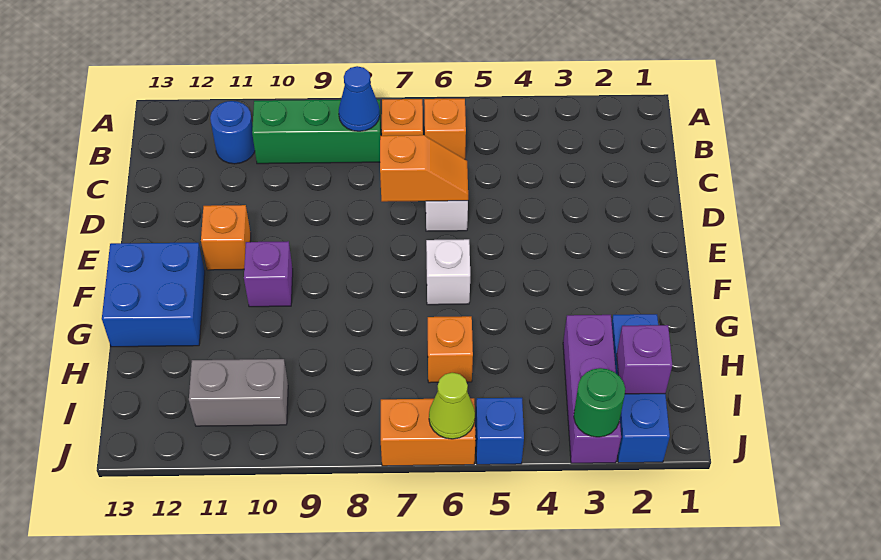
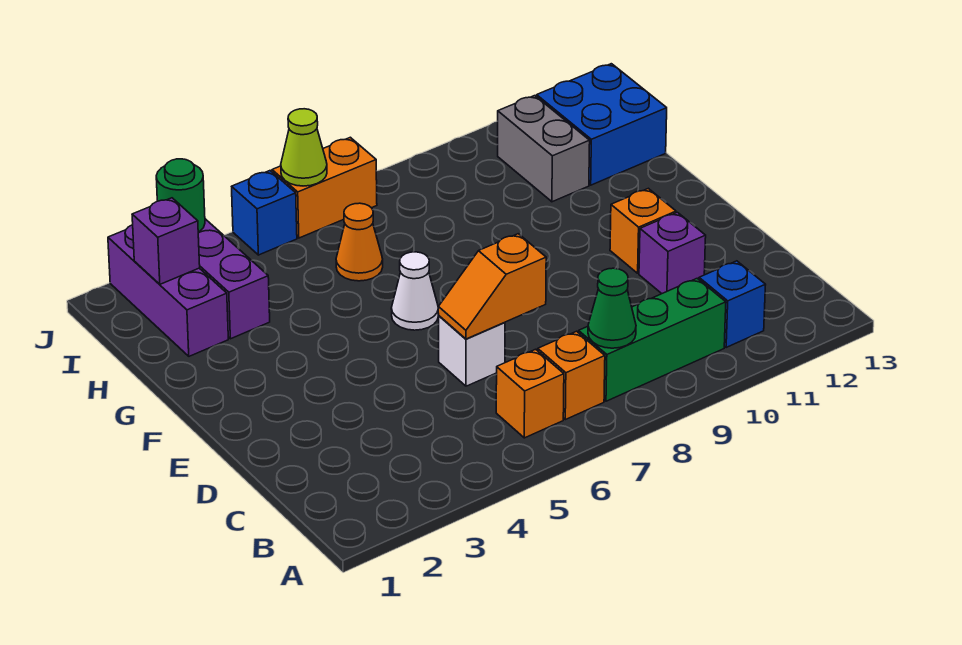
blue cone B8 level 2 -> green cone B8 level 2
blue round brick B11 level 1 -> blue brick B11 level 1
white brick F6 level 1 -> white cone F6 level 1
purple brick F10 level 1 -> purple brick D11 level 1
blue brick F12:G13 level 1 -> blue brick H12:I13 level 1
blue brick H2:J2 level 1 -> purple brick H2:J2 level 1
orange brick H6 level 1 -> orange cone H6 level 1
grey brick I10:I11 level 1 -> grey brick H11:I11 level 1

